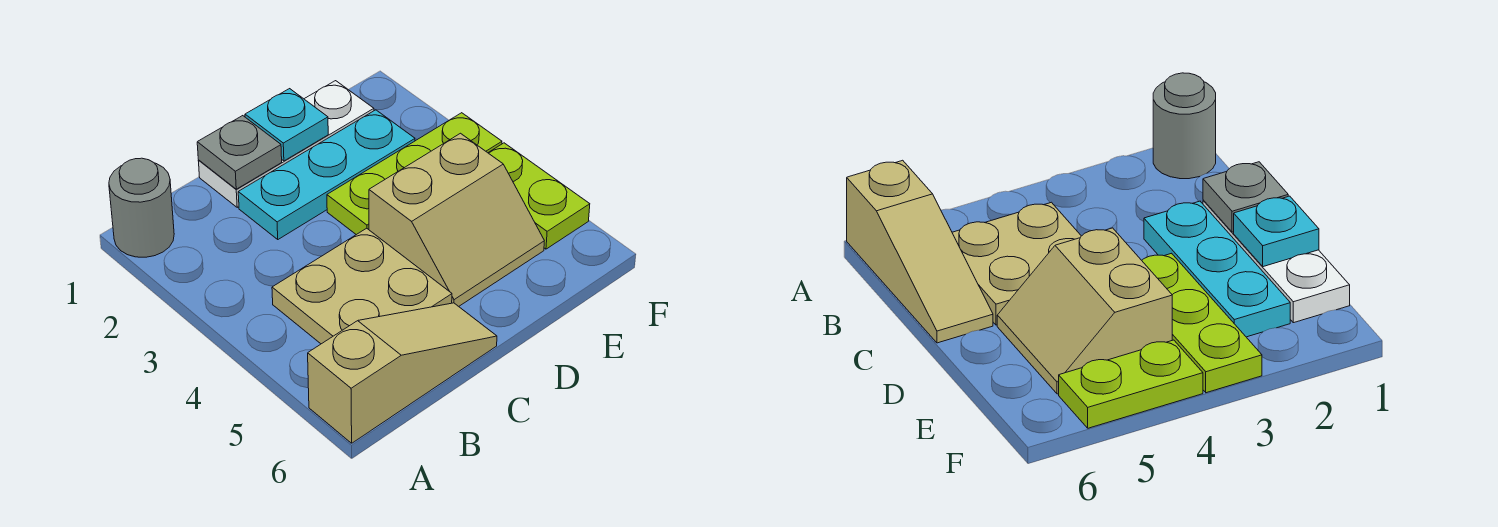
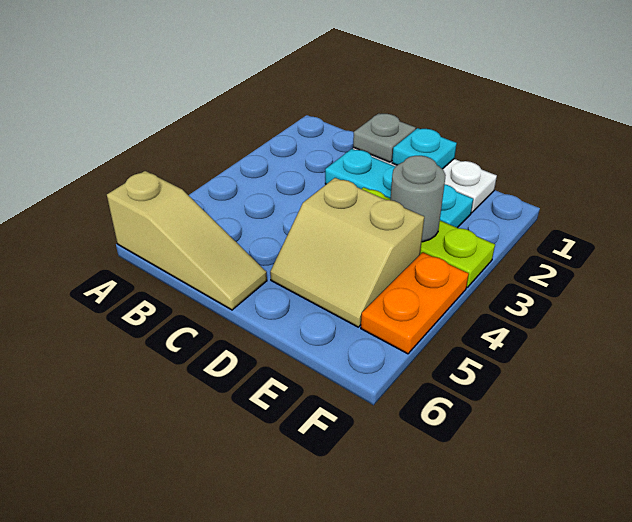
grey round brick A1 level 1 -> grey round brick E3 level 2
tan plate B4:C5 level 1 -> none
lime plate F4:F5 level 1 -> orange plate F4:F5 level 1

